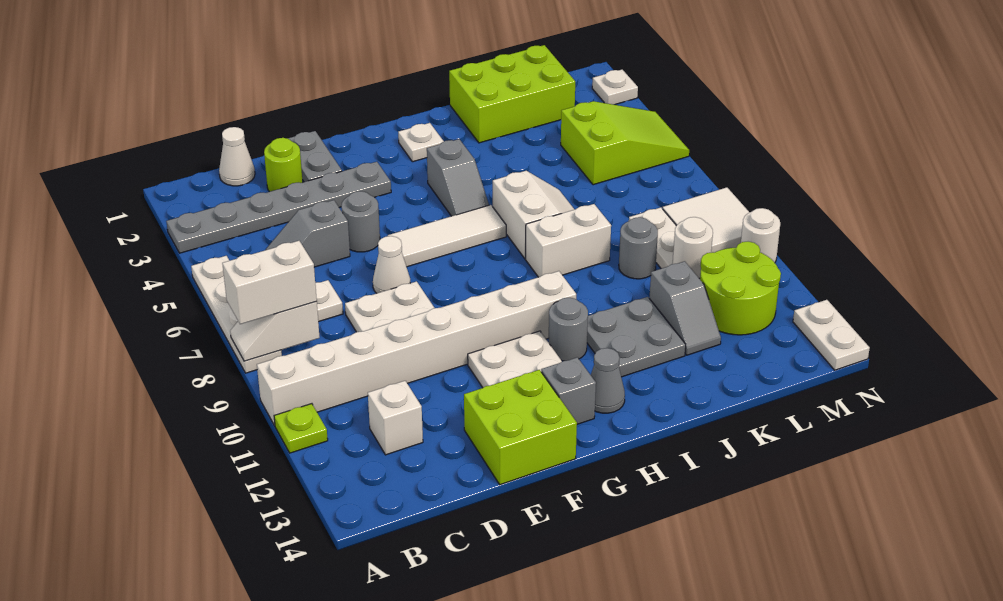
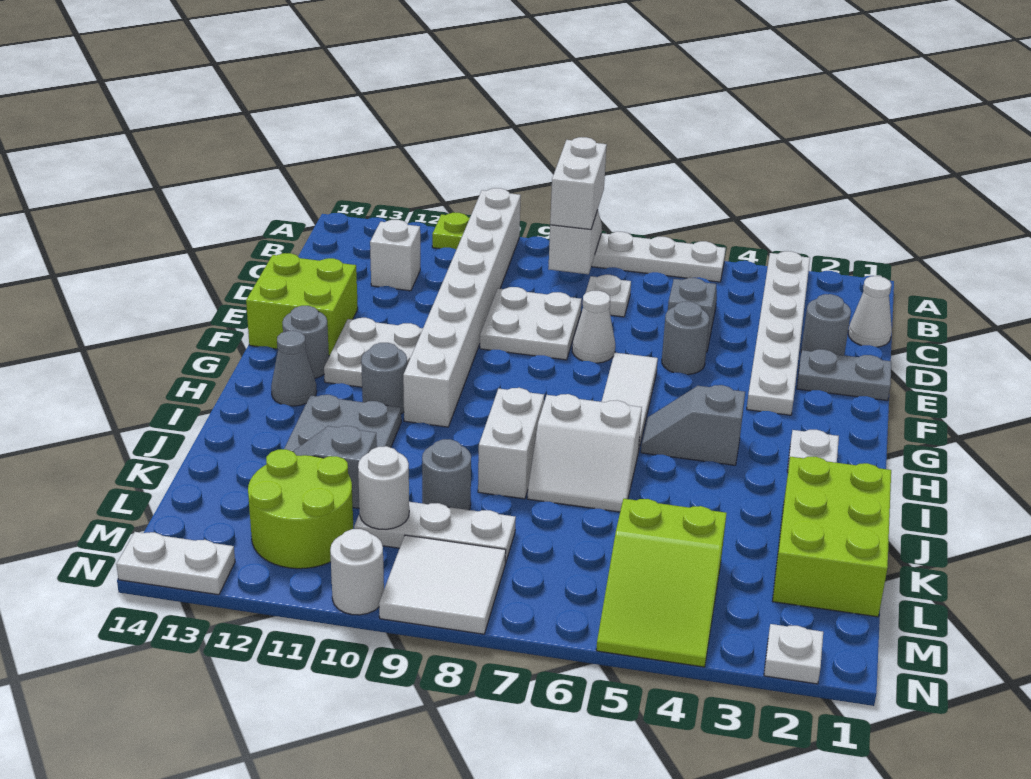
grey plate A3:F3 level 1 -> white plate A3:F3 level 1
lime round brick D2 level 1 -> grey round brick D2 level 1
grey brick G13 level 1 -> grey round brick G13 level 1

